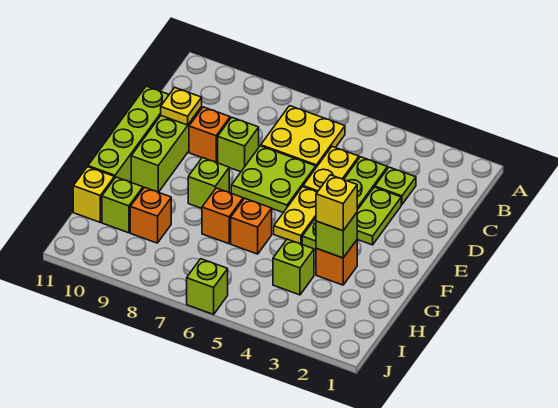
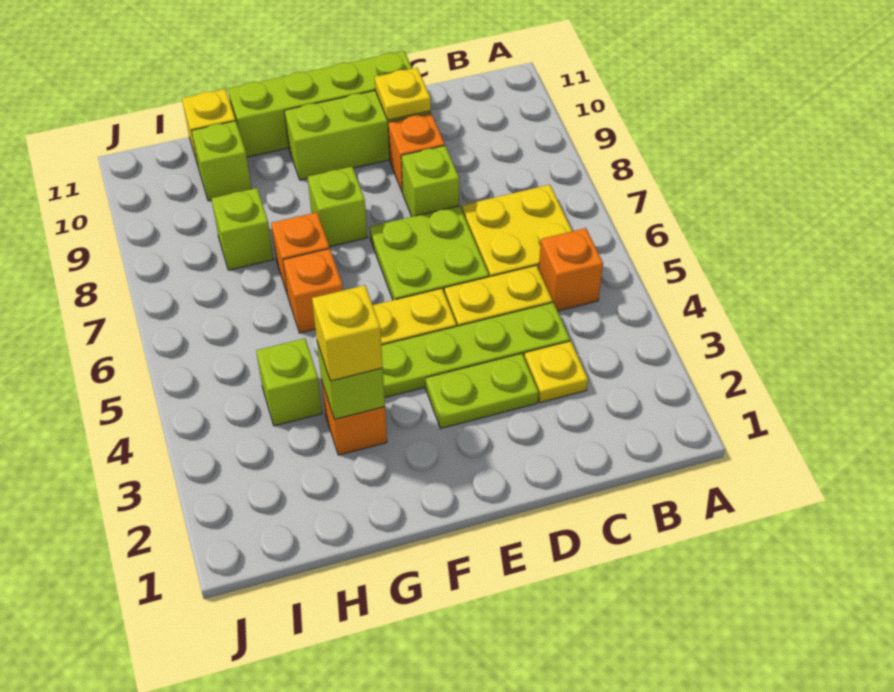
lime plate C3 level 1 -> yellow plate C3 level 1
orange brick H9 level 1 -> orange brick B5 level 1
lime brick J6 level 1 -> lime brick H8 level 1

